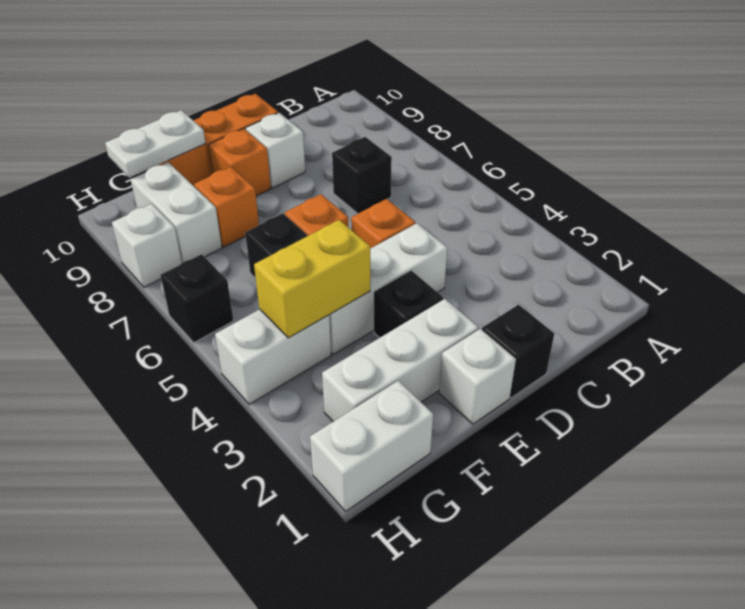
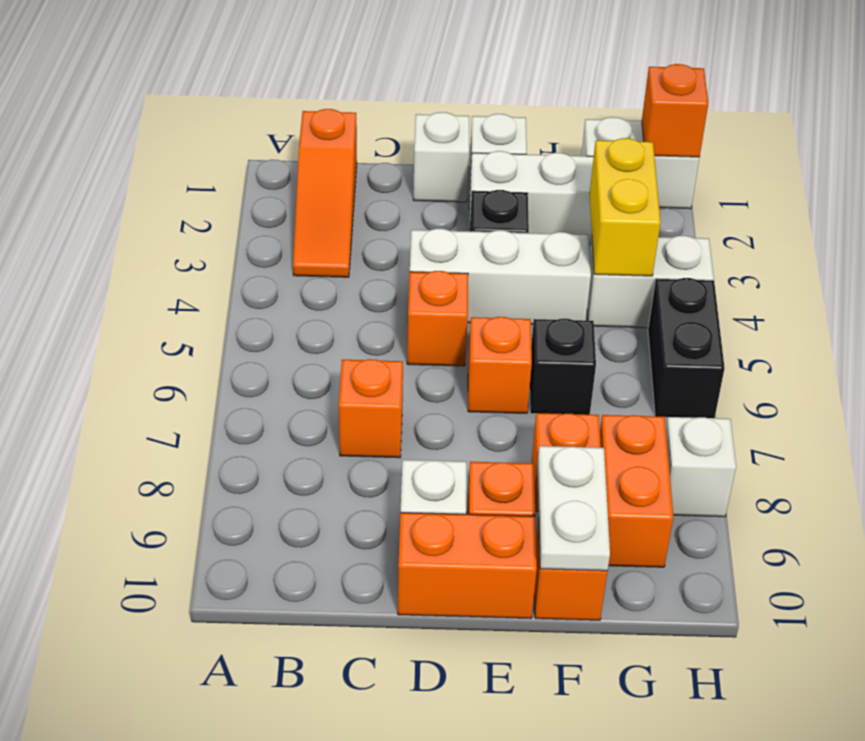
none -> orange slope B1:B3 level 1 top 1
black brick C7 level 1 -> orange brick C7 level 1
black brick D1 level 1 -> white brick D1 level 1
yellow brick F4:G4 level 2 -> yellow brick G3:G4 level 2
white plate F10:G10 level 2 -> white plate F9:F10 level 2
white brick G8:G9 level 1 -> orange brick G8:G9 level 1
none -> orange brick H1 level 2
black brick H6 level 1 -> black brick H5:H6 level 1

